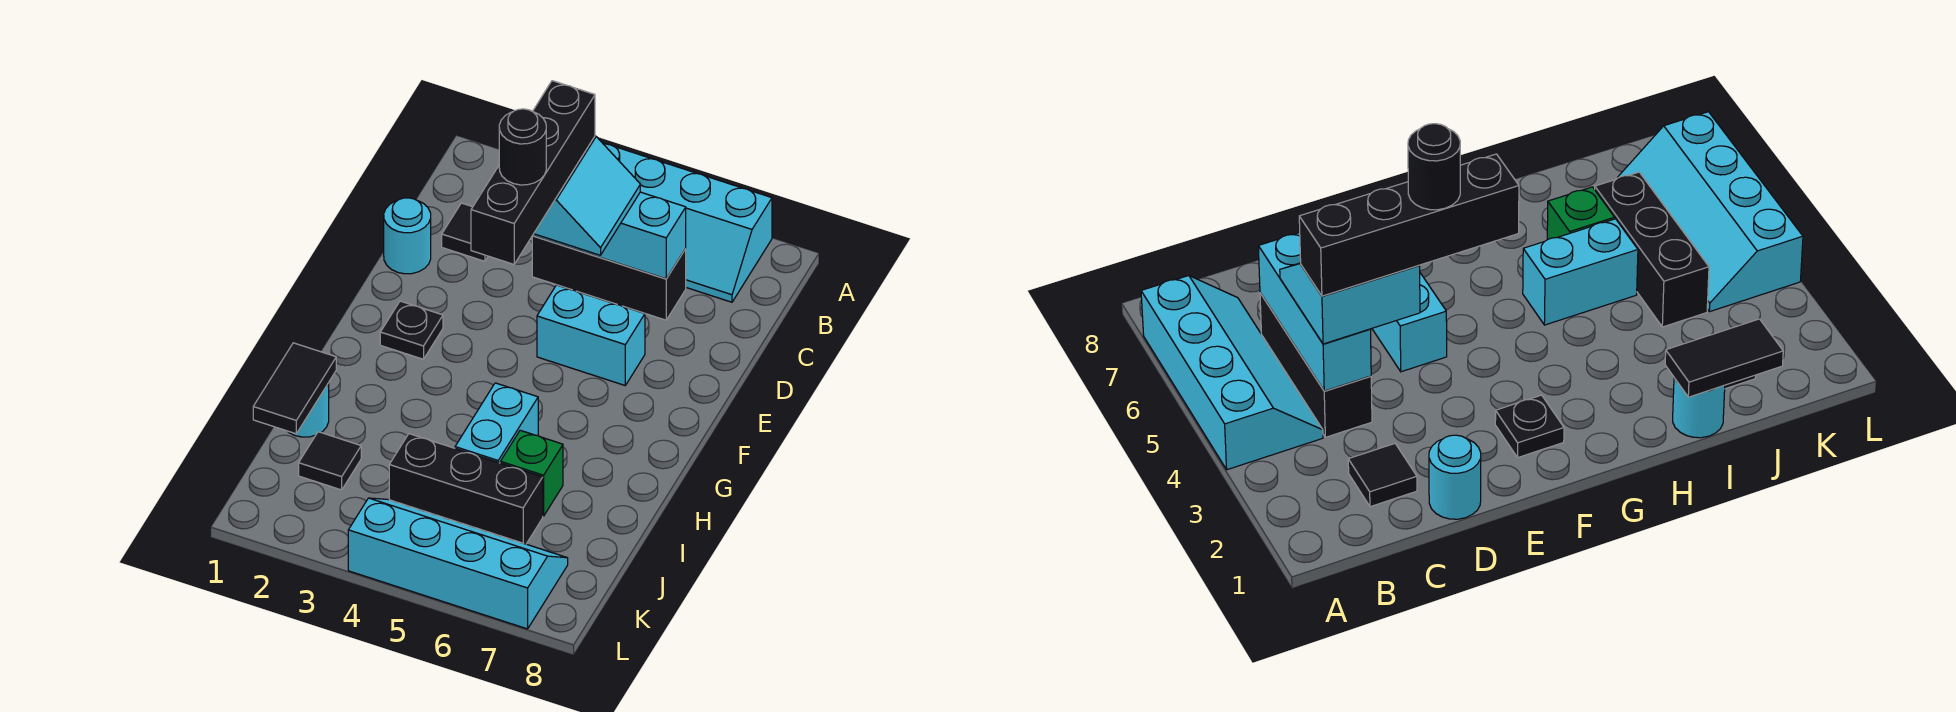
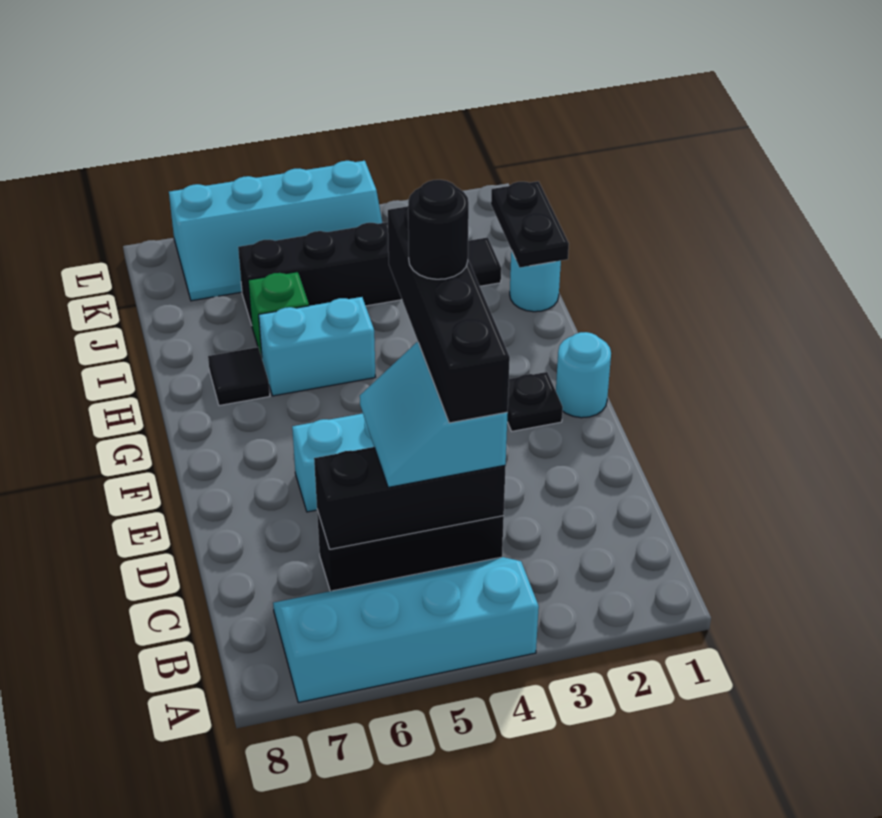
black tile C2 level 1 -> black tile H7 level 1
cyan brick C4:C6 level 2 -> black brick C4:C6 level 2
cyan round brick D1 level 1 -> cyan round brick F1 level 1
cyan brick H5:I5 level 1 -> cyan brick H5:H6 level 1
black tile I1:J1 level 2 -> black plate I1:J1 level 2

